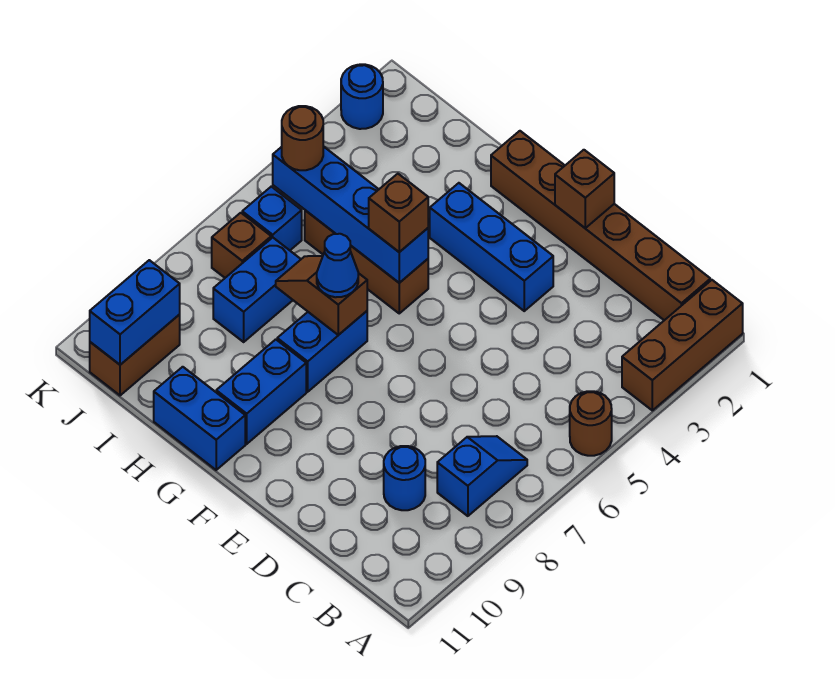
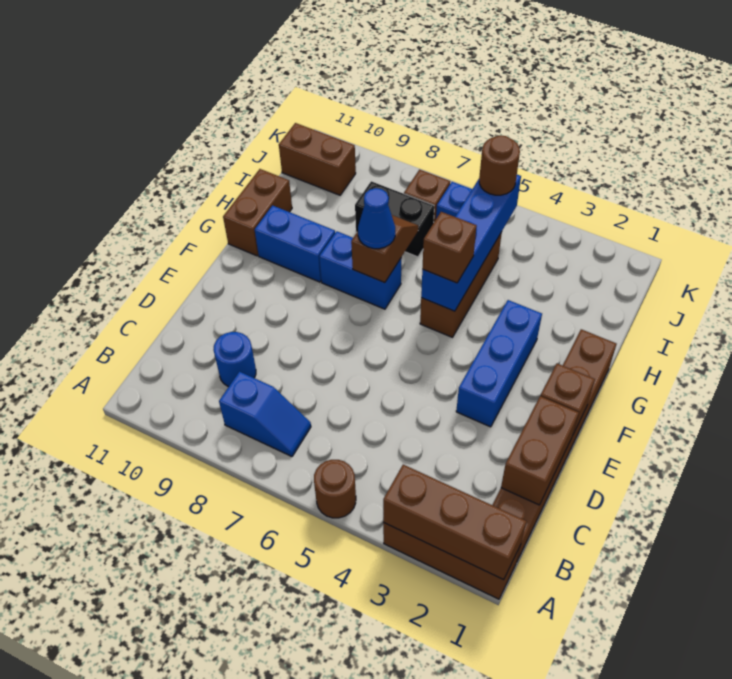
none -> brown brick A1:A3 level 2
none -> brown brick C1:D1 level 2
blue brick G11:H11 level 1 -> brown brick G11:H11 level 1
blue brick I7:I8 level 1 -> black brick I7:I8 level 1
blue brick J10:J11 level 2 -> none
blue round brick K2 level 1 -> none

